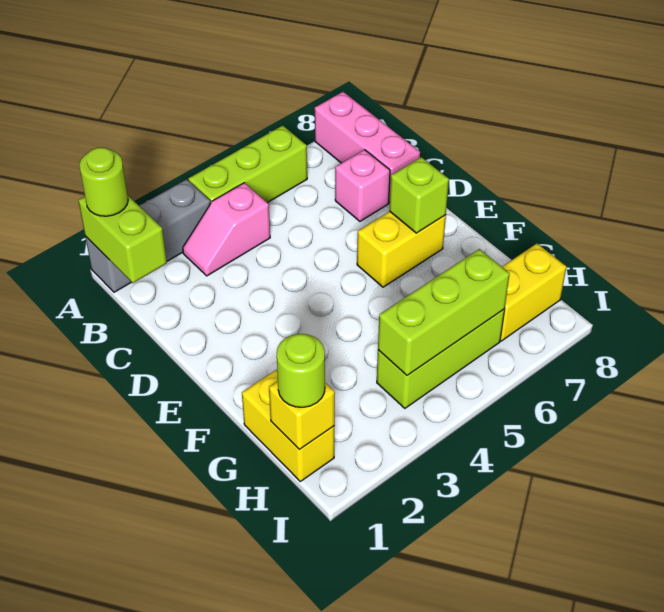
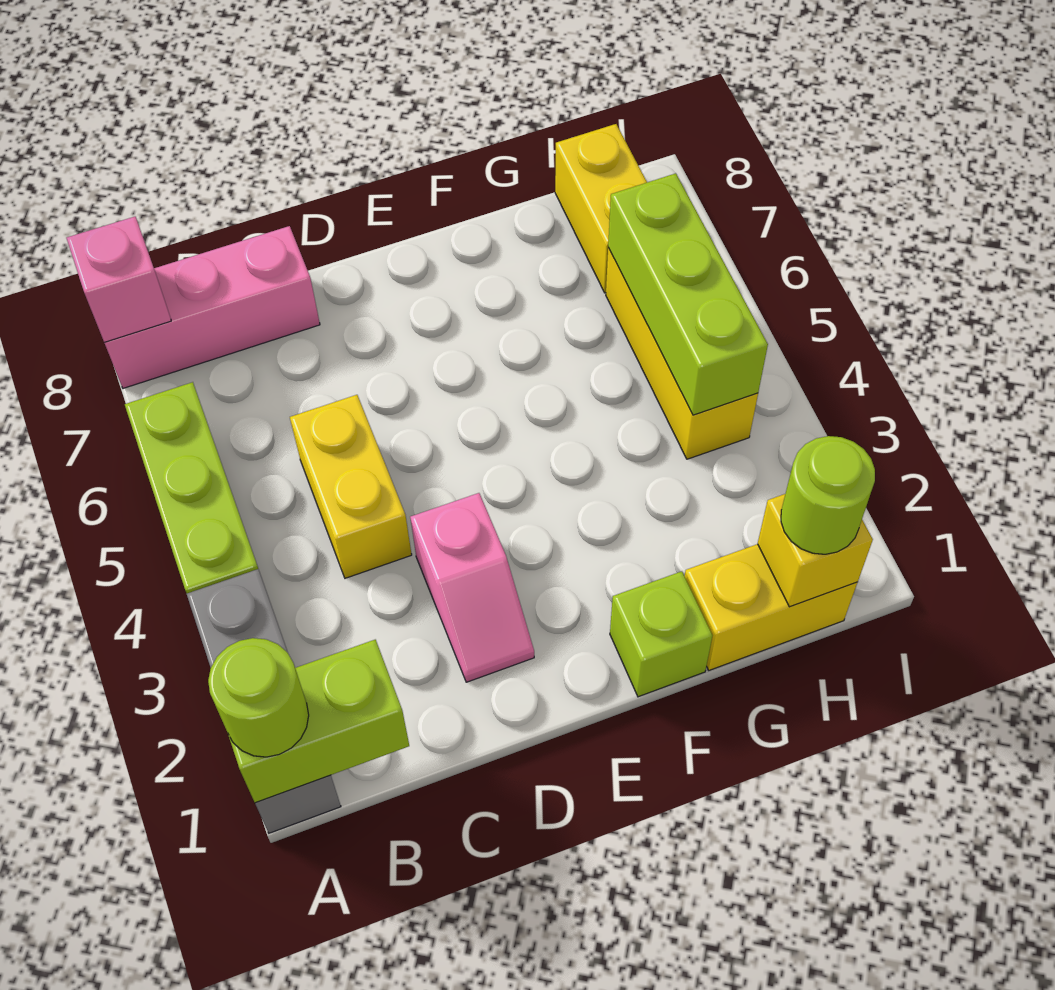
pink slope B3:B4 level 1 top 4 -> pink slope D2:D3 level 1 top 3
pink brick C7 level 1 -> pink brick A8 level 2
yellow brick E6:E7 level 1 -> yellow brick C4:C5 level 1
lime brick E7 level 2 -> lime brick F1 level 1
lime brick H4:H6 level 1 -> yellow brick H4:H6 level 1

